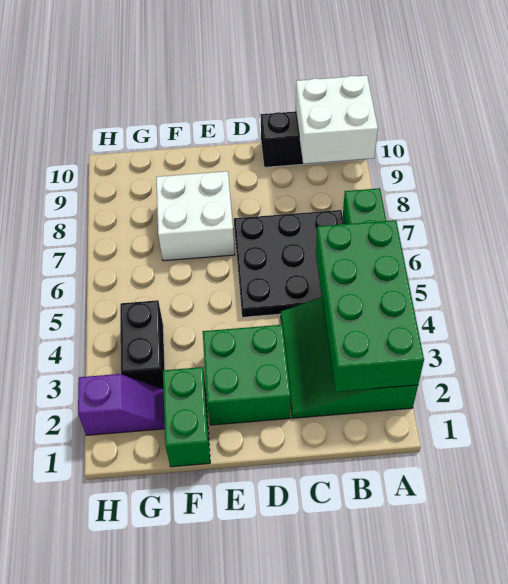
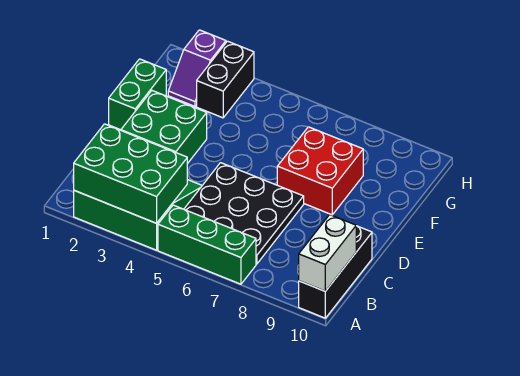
green brick A2:B5 level 2 -> green brick A2:B4 level 2
white brick A9:B10 level 2 -> white brick A10:B10 level 2
white brick E7:F8 level 1 -> red brick E7:F8 level 1
green brick F1:F2 level 1 -> green brick E1:F1 level 1
black brick G3:G4 level 1 -> black brick G3:H3 level 1

